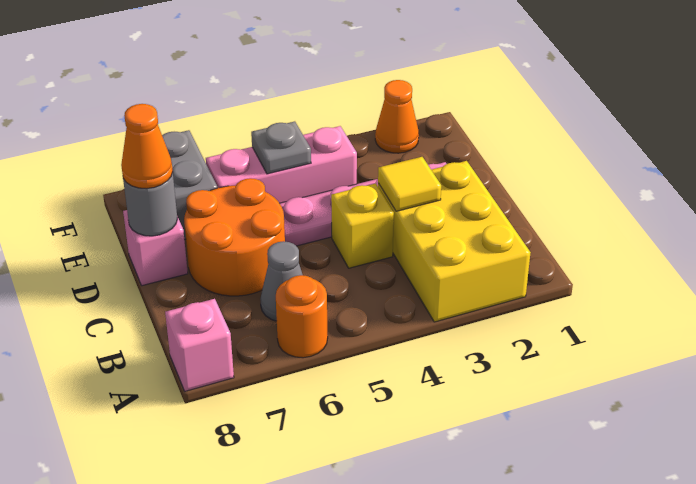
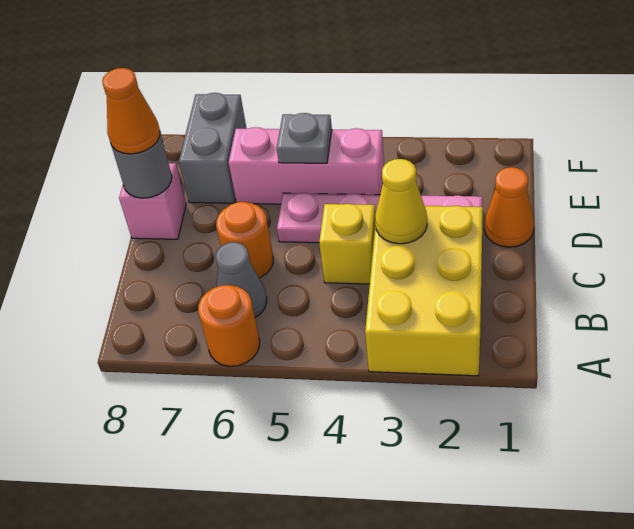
pink brick A8 level 1 -> none
yellow tile C3 level 2 -> yellow cone C3 level 2
orange round brick C6:D7 level 1 -> orange round brick C6 level 1
orange cone F2 level 1 -> orange cone D1 level 1

